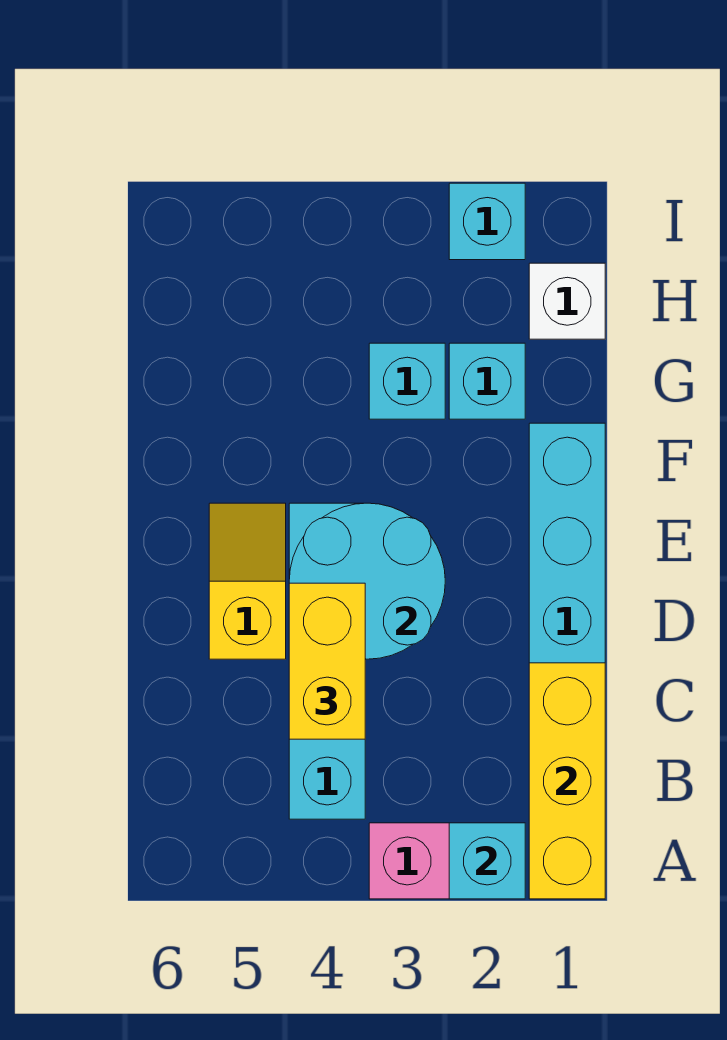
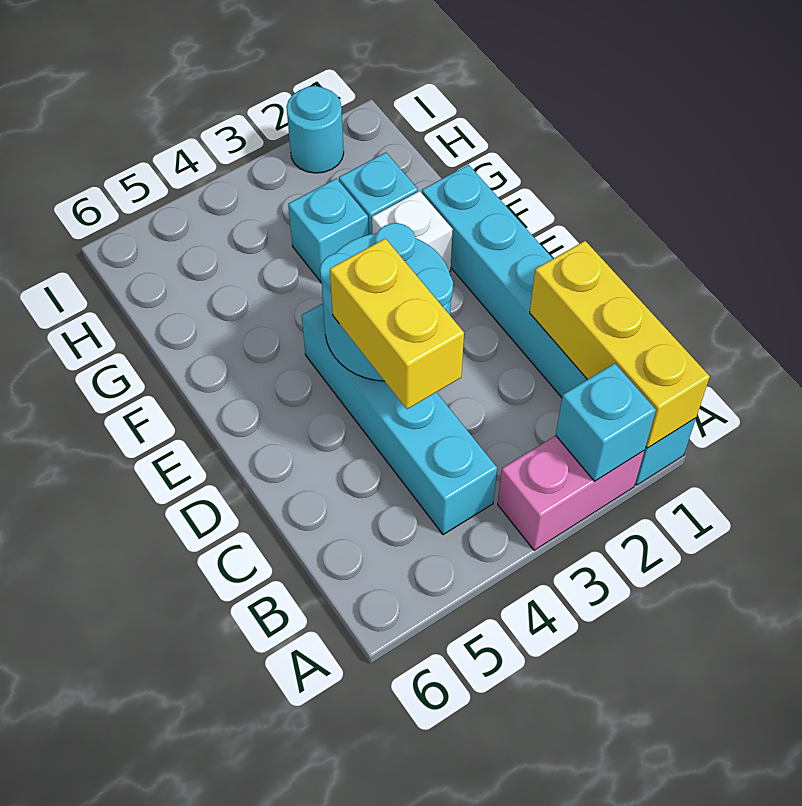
yellow slope D5:E5 level 1 top D -> none
white brick H1 level 1 -> white brick F2 level 1
cyan brick I2 level 1 -> cyan round brick I2 level 1

